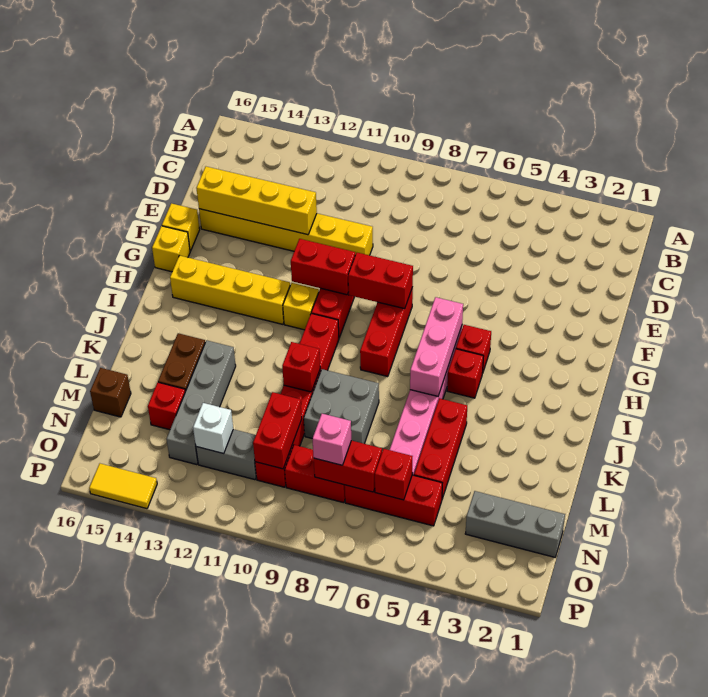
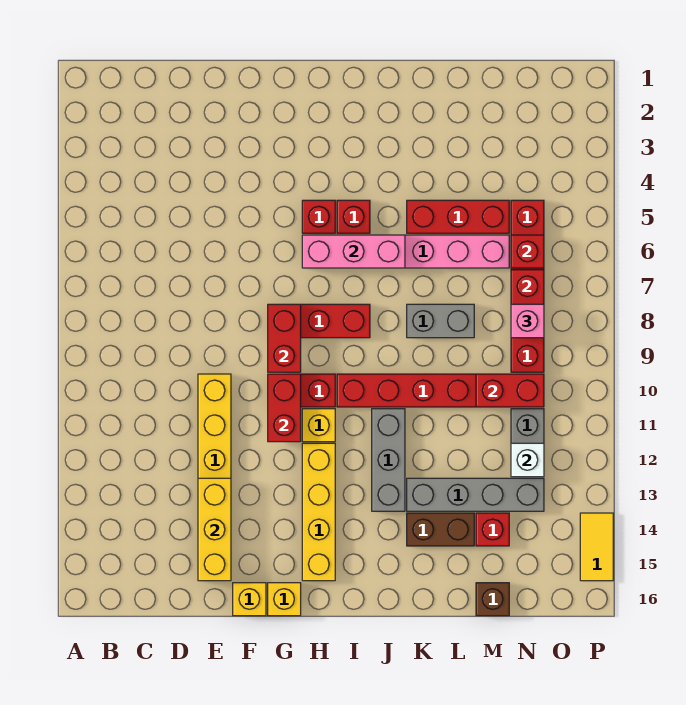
yellow brick E12:E15 level 2 -> yellow brick E13:E15 level 2
grey brick K8:L9 level 1 -> grey brick K8:L8 level 1
red brick K10 level 2 -> none
grey brick N1:N3 level 1 -> grey brick J11:J13 level 1

